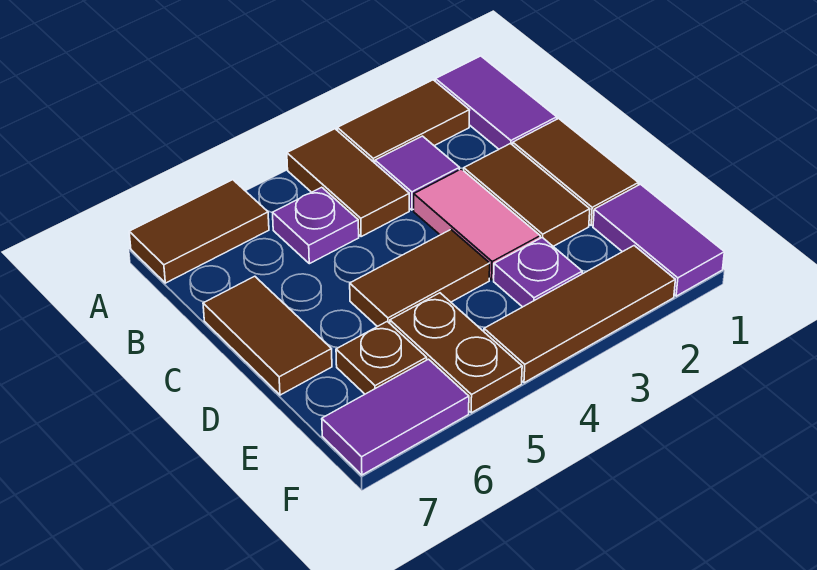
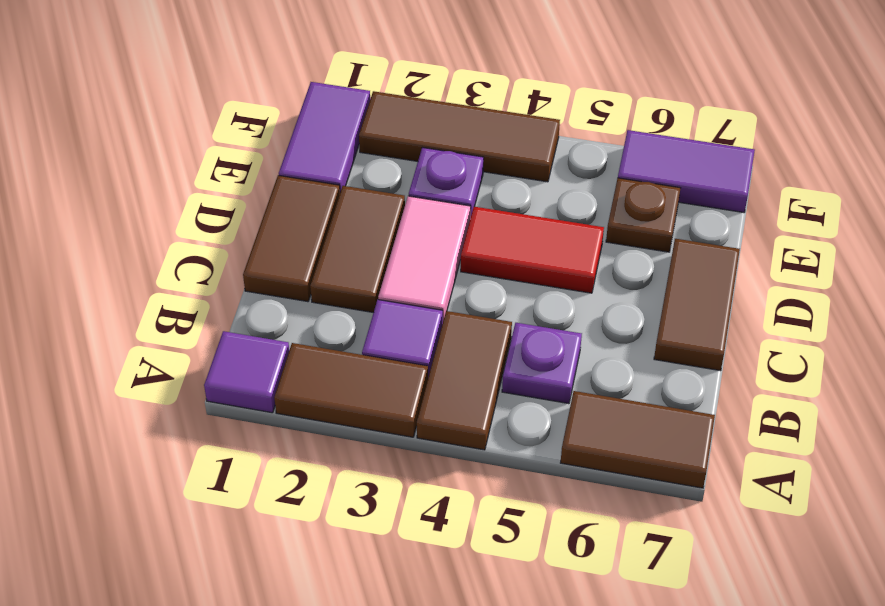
purple tile A1:B1 level 1 -> purple tile A1 level 1
brown tile D4:D5 level 1 -> red tile D4:D5 level 1
brown plate E5:F5 level 1 -> none

